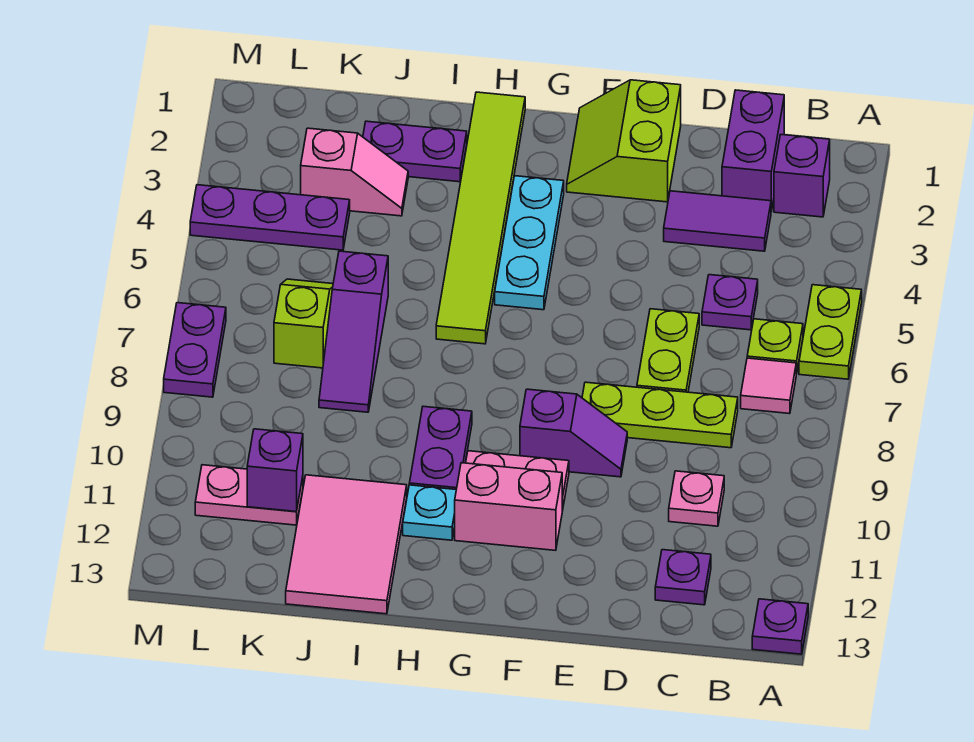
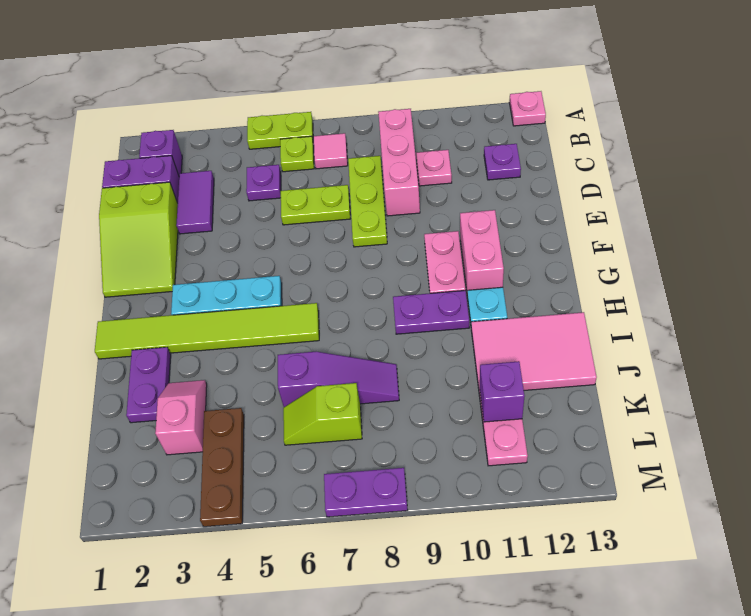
purple plate A13 level 1 -> pink plate A13 level 1
none -> pink brick B9:D9 level 1
lime slope E1:F2 level 1 top E -> lime slope D1:F2 level 1 top D
purple slope E9:F9 level 1 top F -> none
purple plate K4:M4 level 1 -> brown plate K4:M4 level 1

